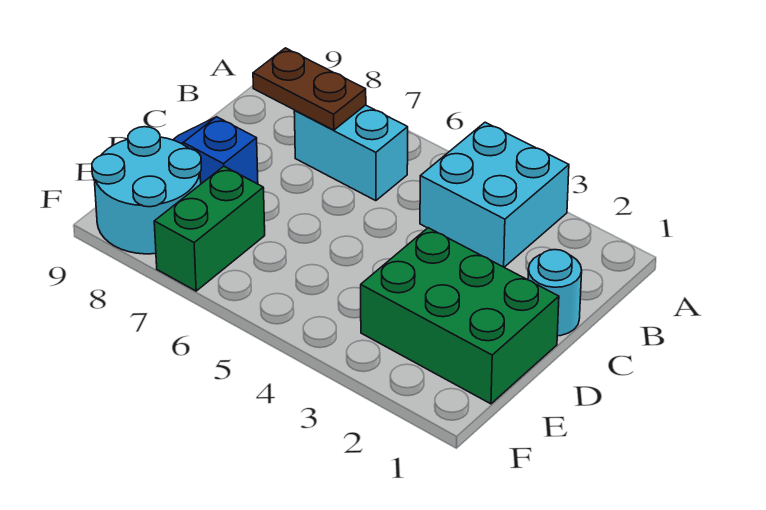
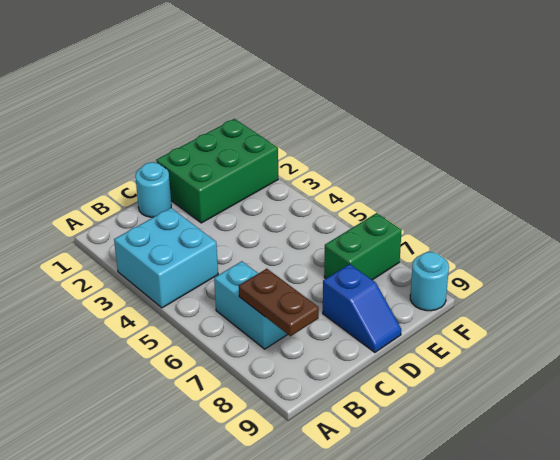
green brick D1:E3 level 1 -> green brick D1:F2 level 1
cyan round brick E8:F9 level 1 -> cyan round brick F9 level 1

